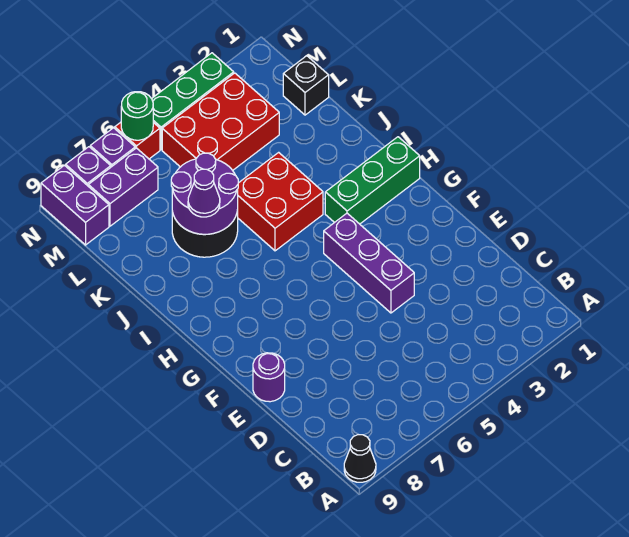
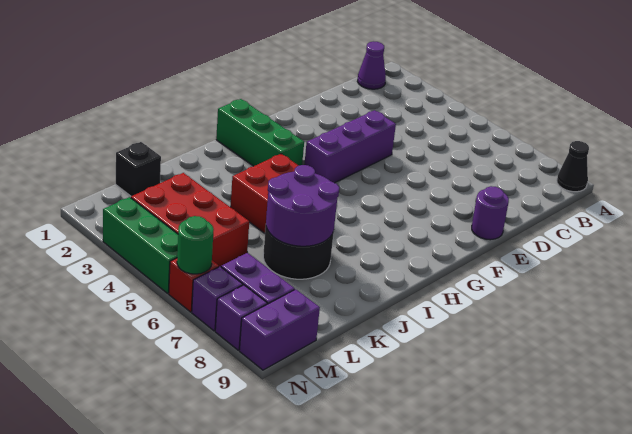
purple cone J7 level 3 -> purple cone B1 level 1

